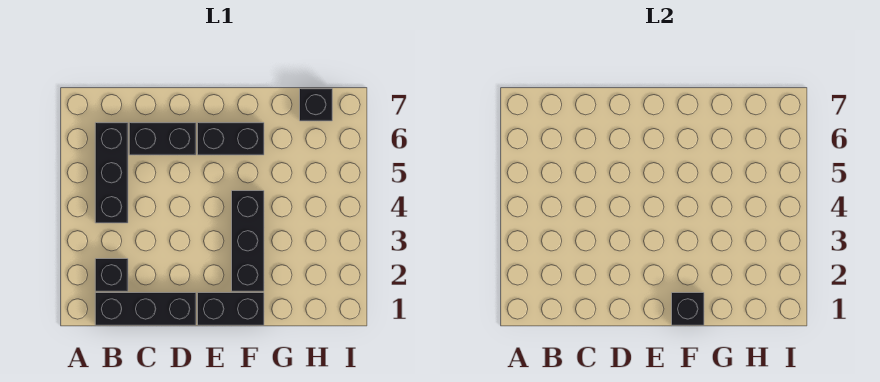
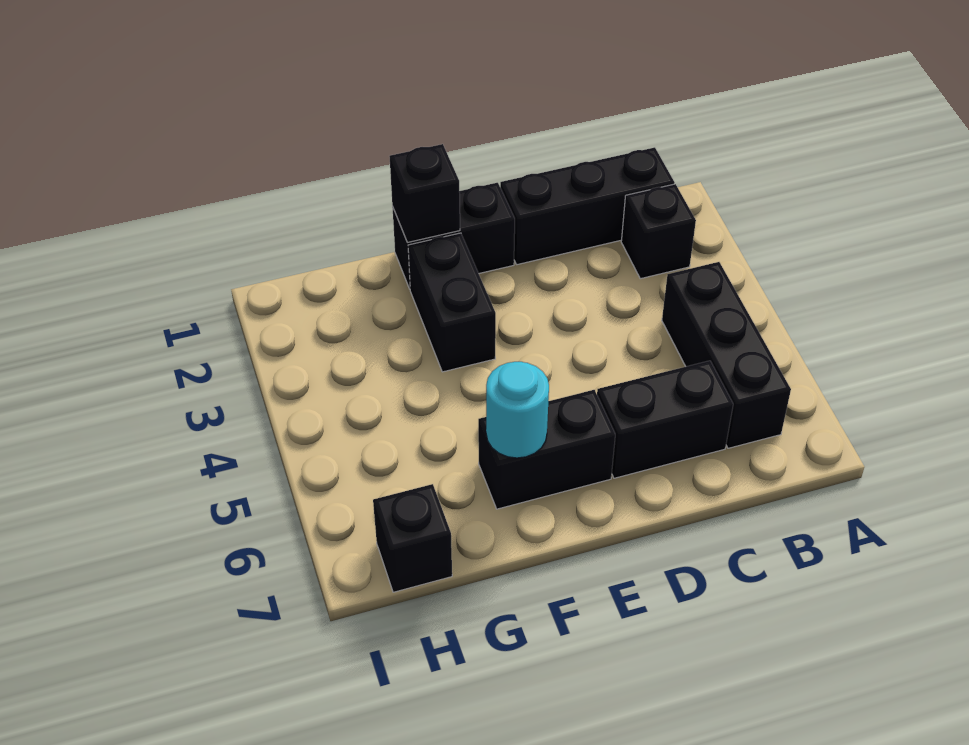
black brick F2:F4 level 1 -> black brick F2:F3 level 1
none -> cyan round brick F6 level 2

